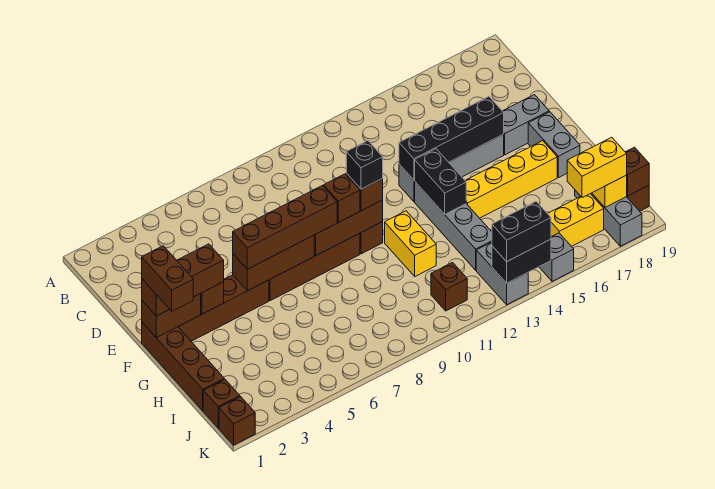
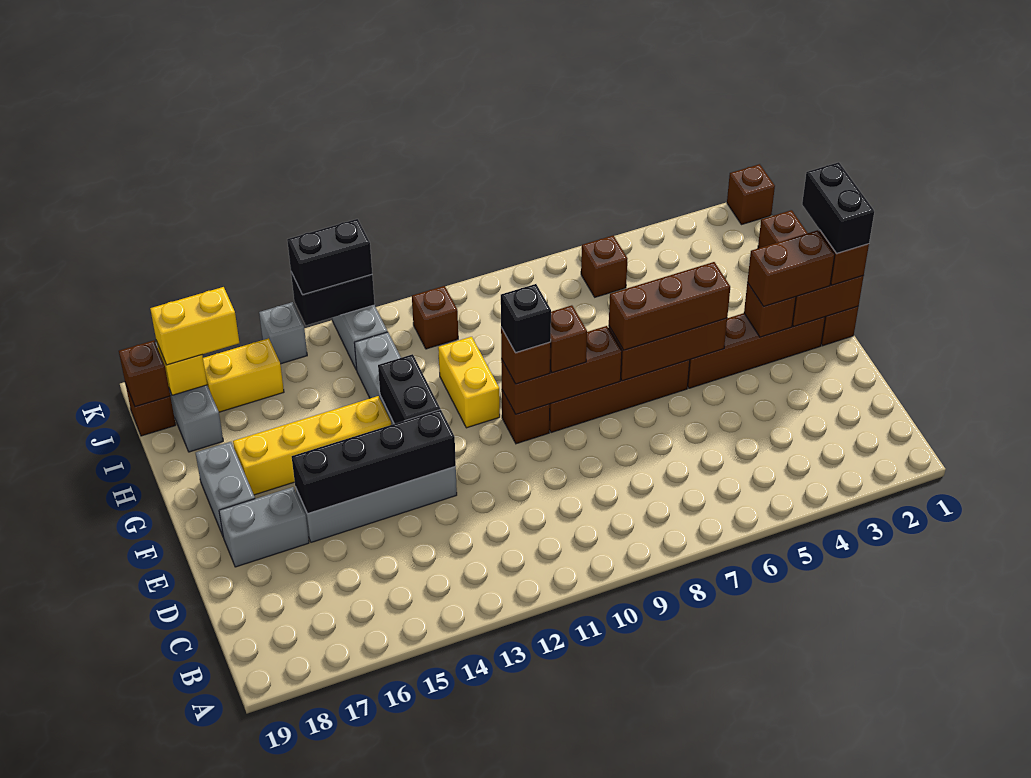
brown brick F1:G1 level 4 -> black brick F1:G1 level 4
brown brick F5:F8 level 3 -> brown brick F5:F7 level 3
brown brick J1 level 1 -> brown brick J6 level 1

